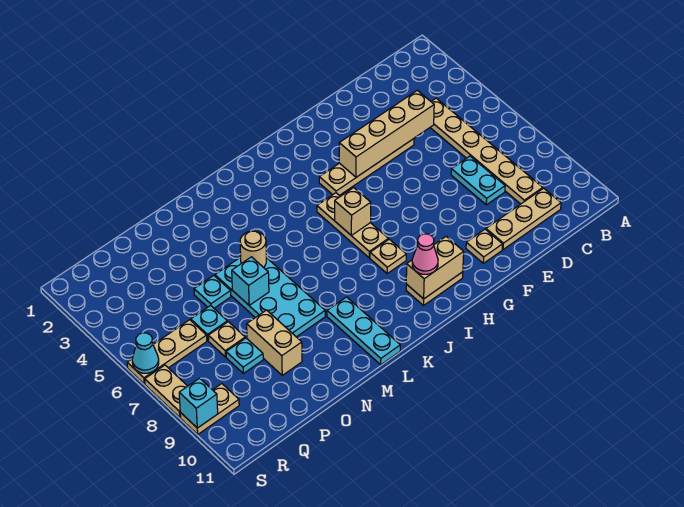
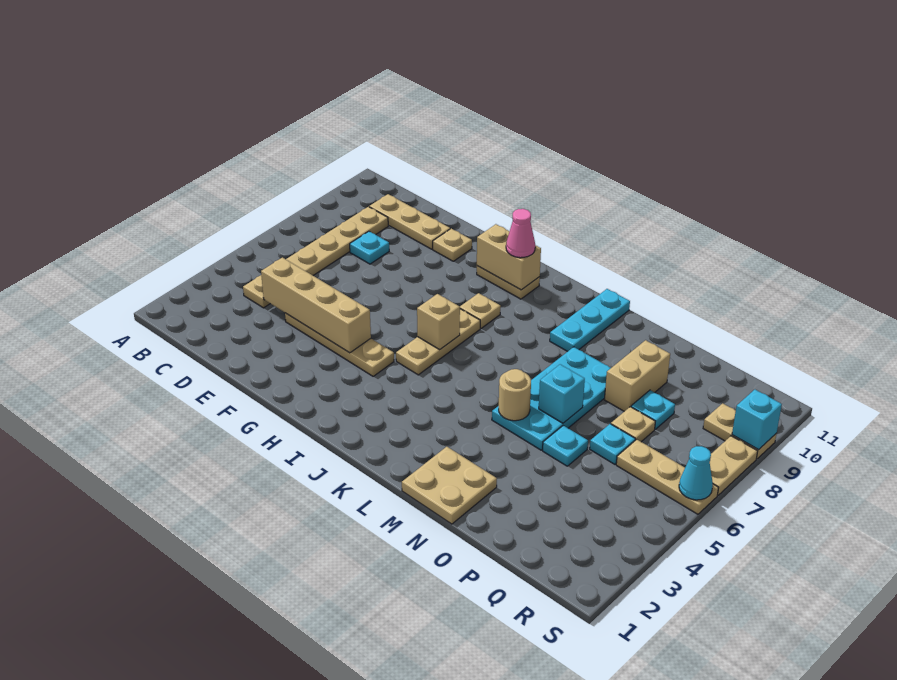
cyan plate D7:D8 level 1 -> cyan plate D8 level 1
none -> tan plate M1:N2 level 1

